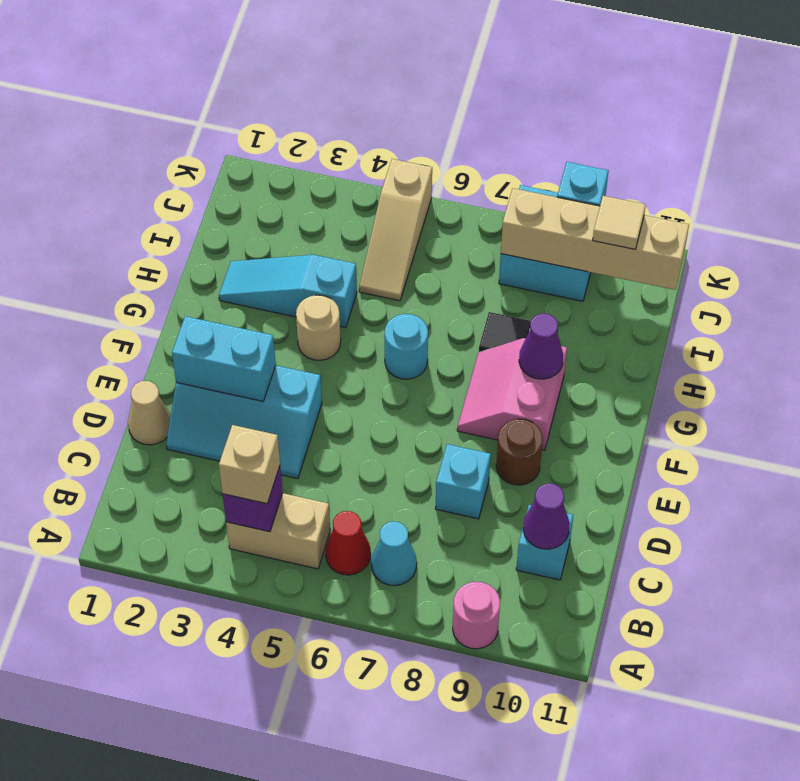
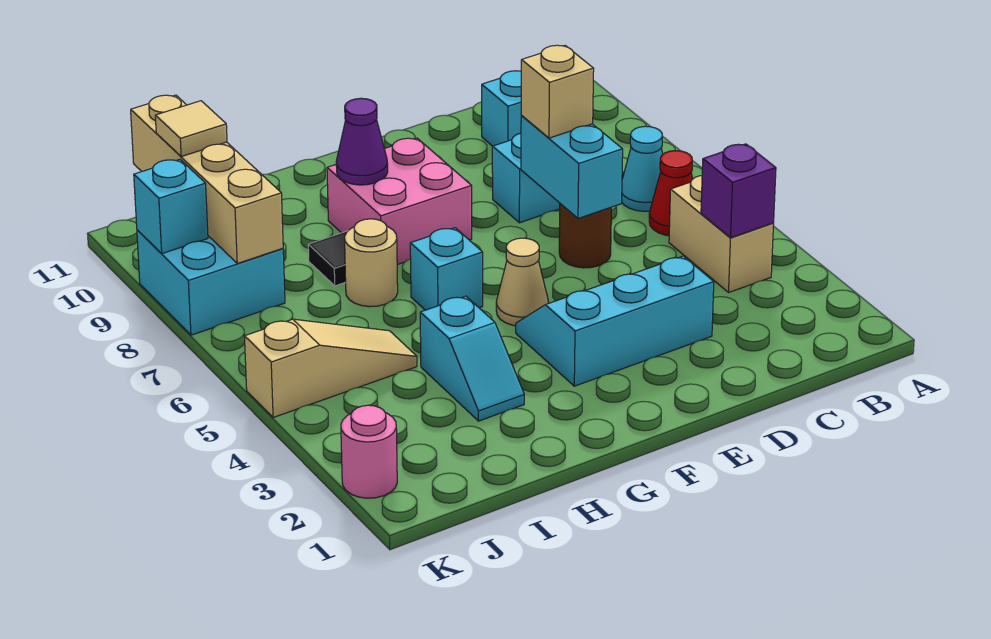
pink round brick A9 level 1 -> pink round brick K2 level 1
tan brick B4 level 3 -> tan brick D7 level 3
purple cone C10 level 2 -> none
tan cone D1 level 1 -> tan cone F5 level 1
cyan slope D2:E4 level 1 top E -> cyan slope D3:F4 level 1 top 3
cyan brick E2:E3 level 2 -> cyan brick D6:D7 level 2
brown round brick E9 level 1 -> brown round brick D6 level 1
pink slope F8:G9 level 1 top 9 -> pink brick F8:G9 level 1
tan round brick G4 level 1 -> tan round brick H7 level 1
cyan round brick G6 level 1 -> cyan brick G6 level 1
cyan slope H2:H4 level 1 top 4 -> cyan slope H3:H4 level 1 top 4

